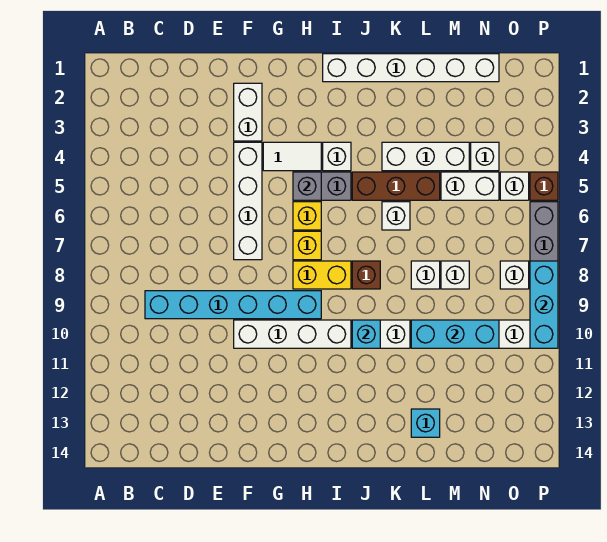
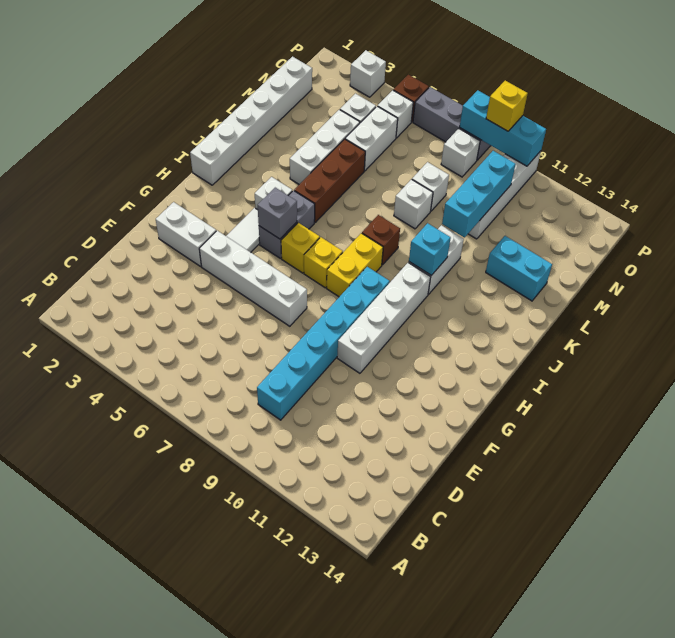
white brick K6 level 1 -> white brick P3 level 1
cyan brick L13 level 1 -> cyan brick L12:L13 level 1
none -> yellow brick P9 level 3

